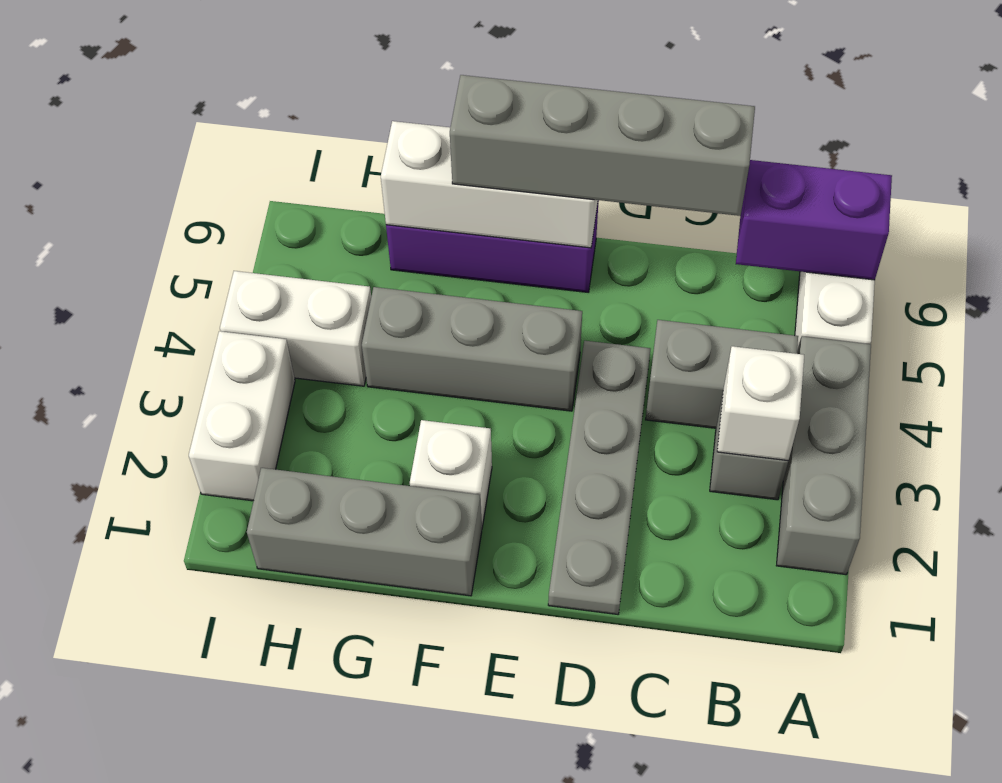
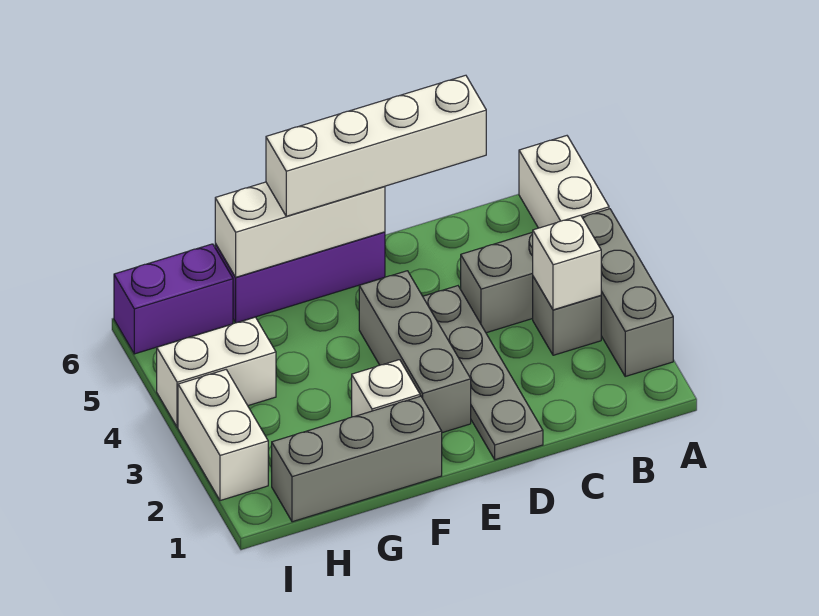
purple brick A6:B6 level 2 -> purple brick H6:I6 level 1
grey brick C6:F6 level 3 -> white brick C6:F6 level 3
grey brick E4:G4 level 1 -> grey brick E2:E4 level 1

